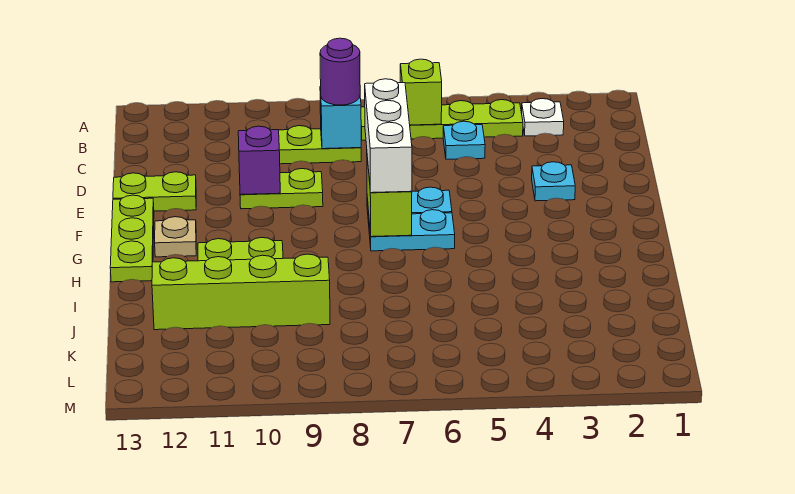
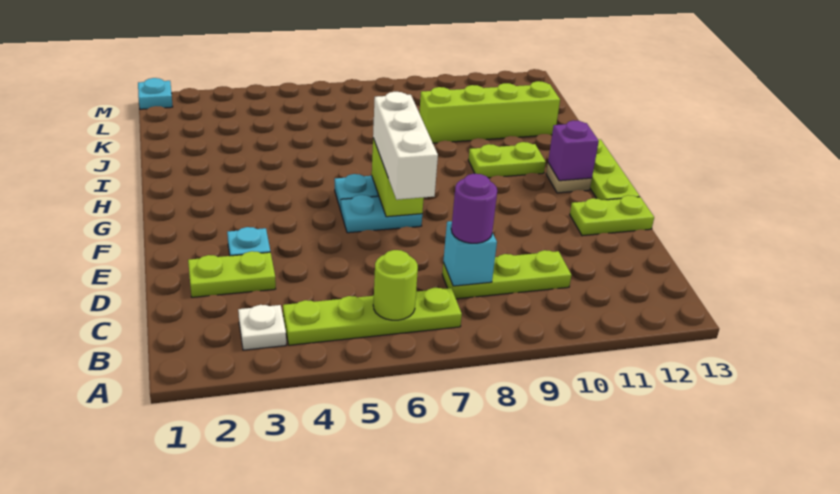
lime brick B6 level 2 -> lime round brick B6 level 2
cyan plate C5 level 1 -> cyan plate M1 level 1
lime plate E9:E10 level 1 -> lime plate D2:D3 level 1
purple brick E10 level 2 -> purple brick G12 level 2

